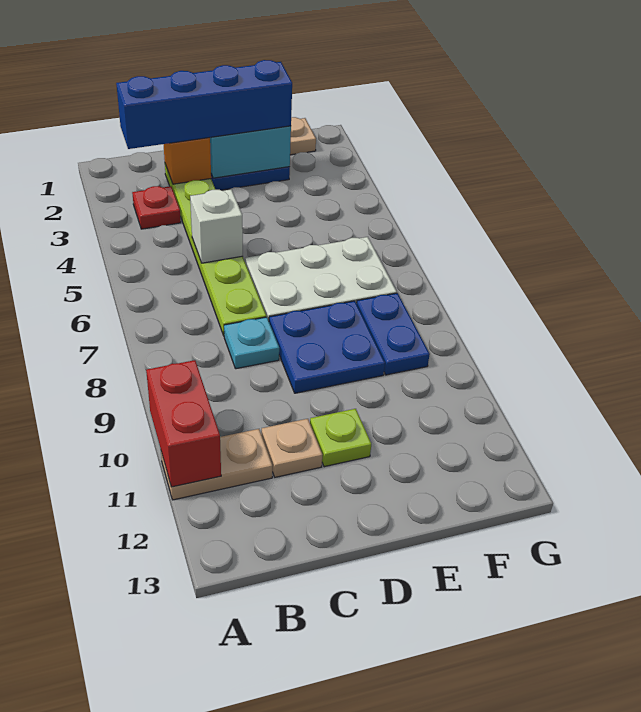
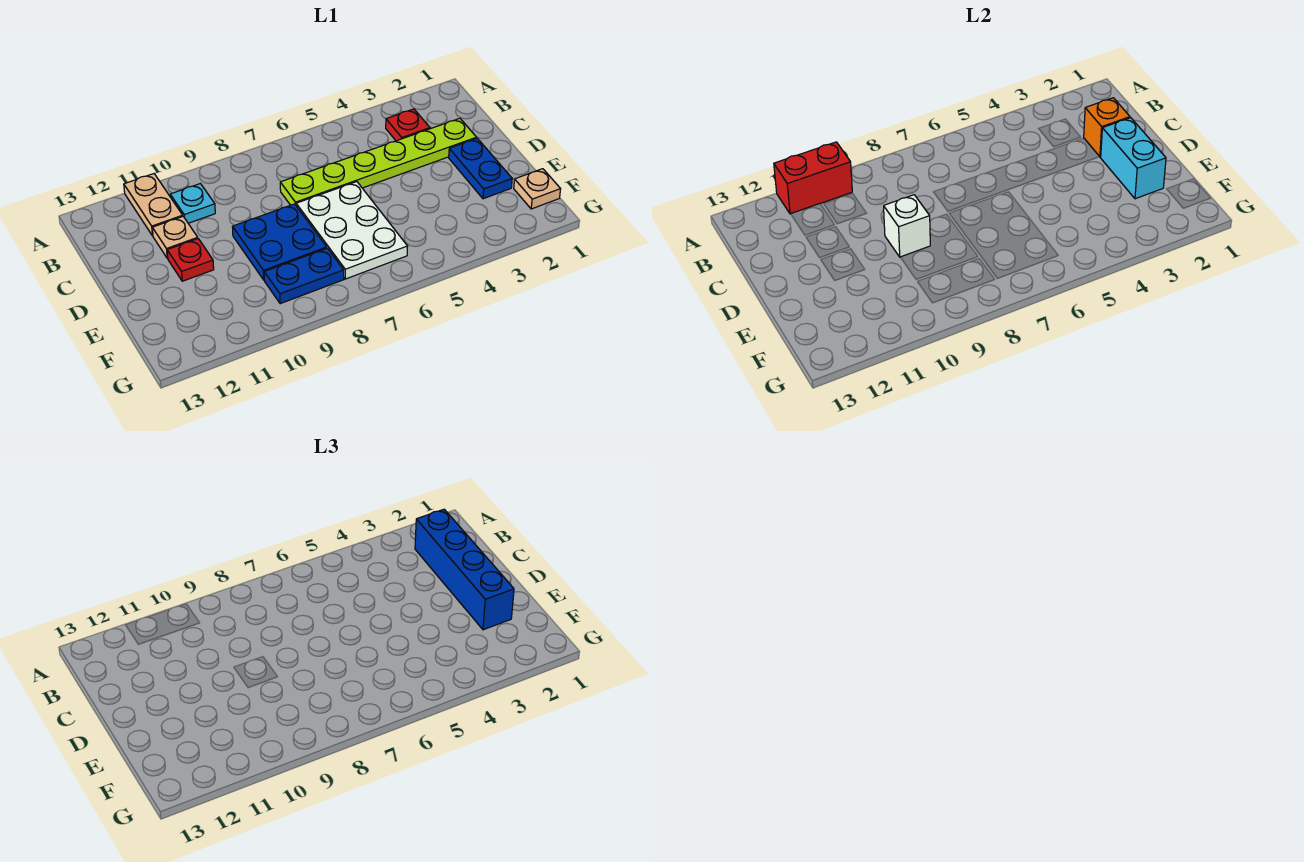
white brick C5 level 2 -> white brick D9 level 2
cyan plate C8 level 1 -> cyan plate B10 level 1
lime plate D11 level 1 -> red plate D11 level 1

